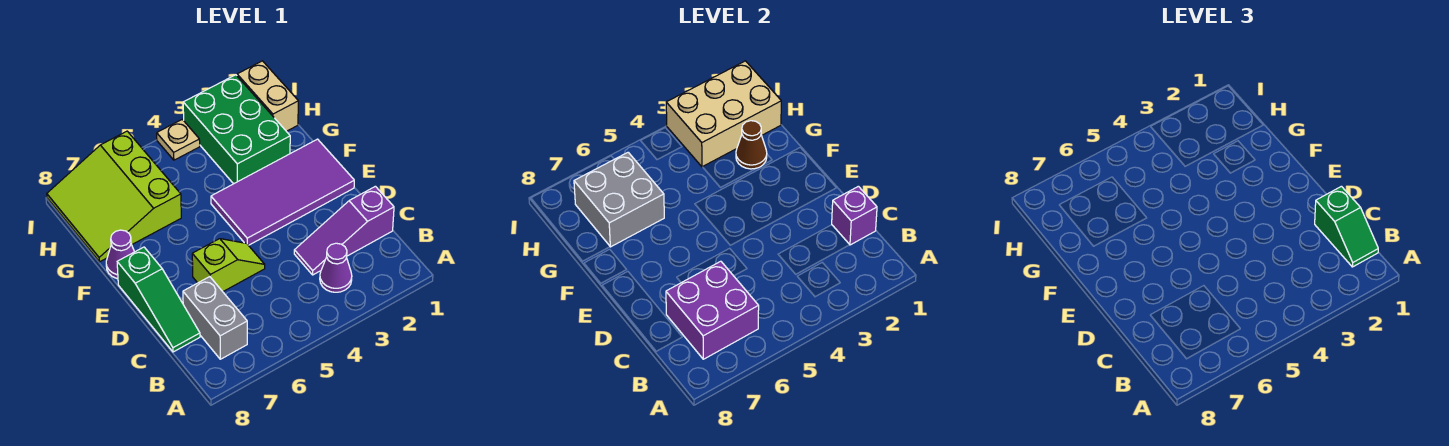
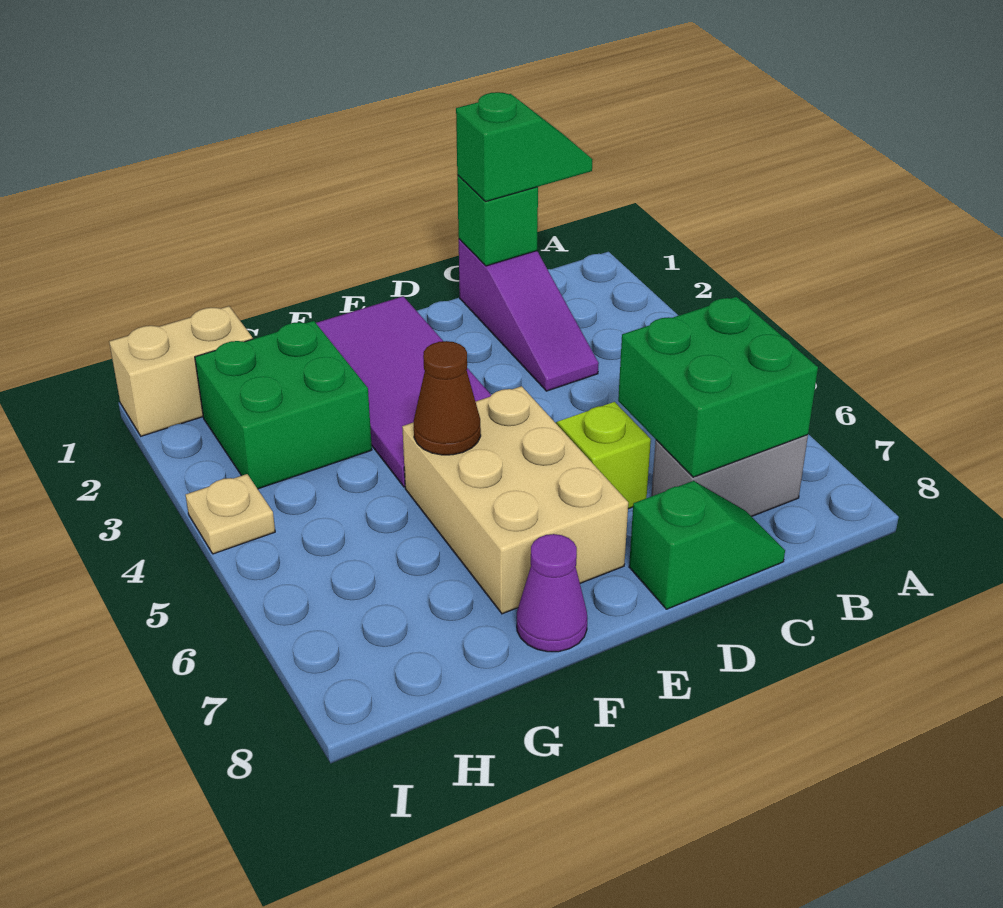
purple cone B3 level 1 -> none
purple brick B6:C7 level 2 -> green brick B6:C7 level 2
purple brick C1 level 2 -> green brick C1 level 2
green slope C8:E8 level 1 top E -> green slope C8:D8 level 1 top D
green brick G2:I3 level 1 -> green brick G2:H3 level 1
brown cone G2 level 2 -> brown cone F5 level 2
lime slope G6:I8 level 1 top 6 -> none
grey brick G6:H7 level 2 -> none
tan brick H1:I3 level 2 -> tan brick E5:F7 level 1

